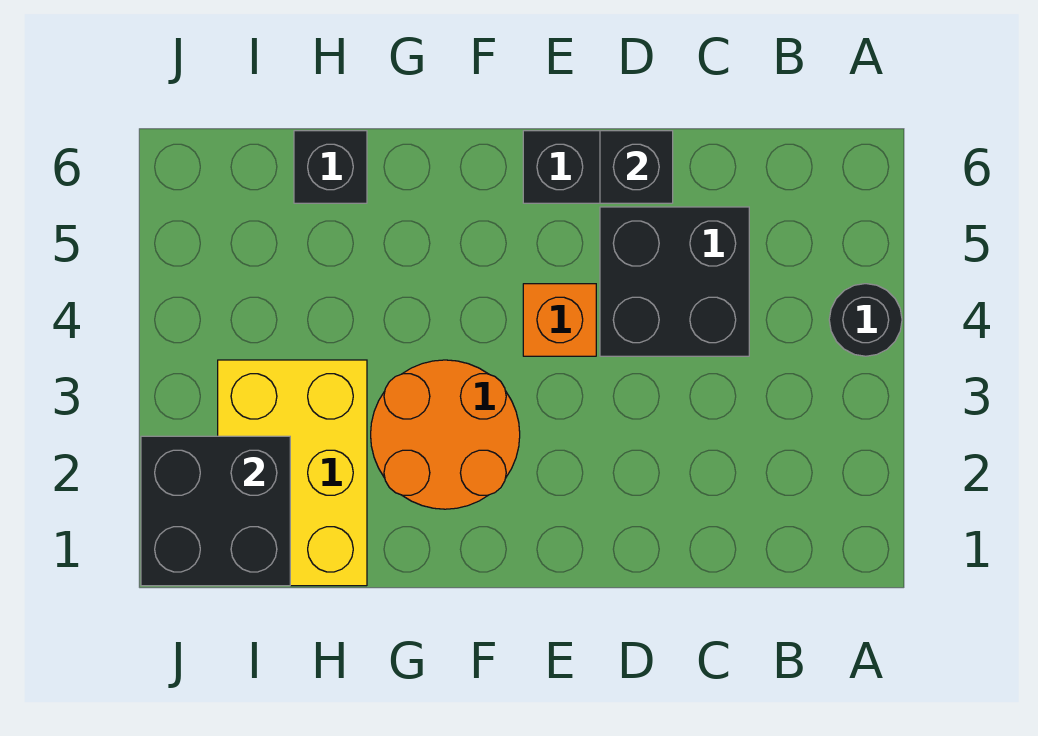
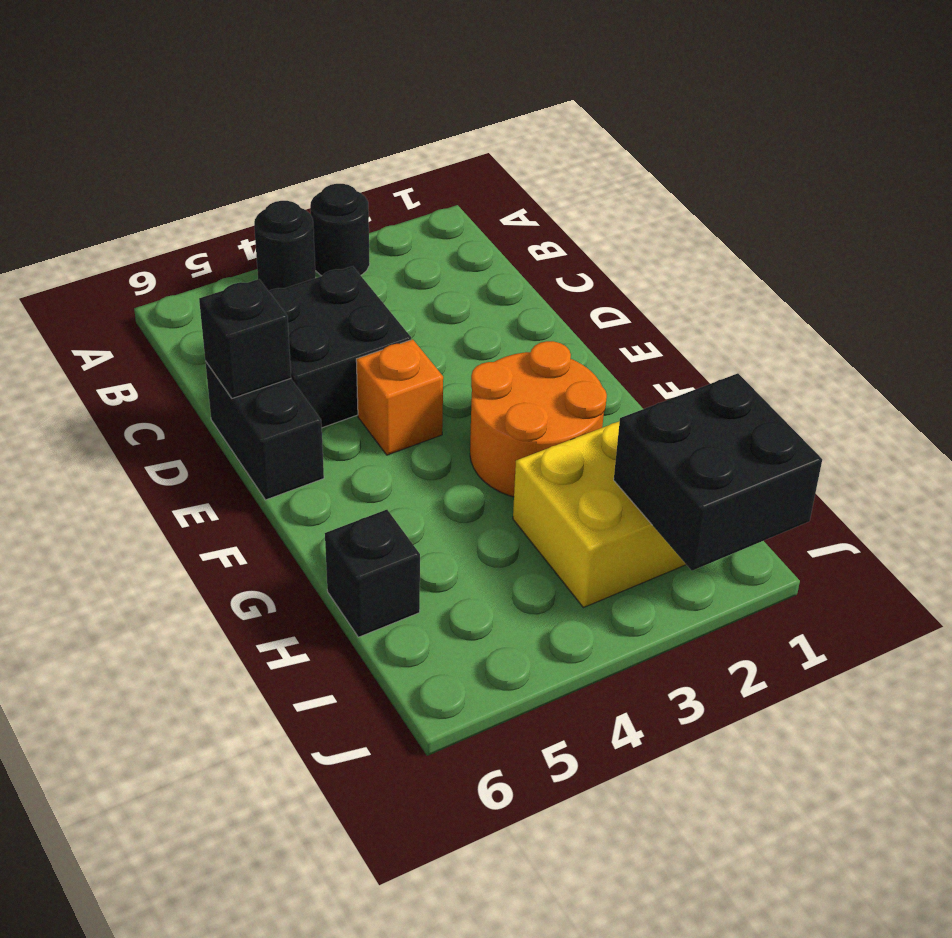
none -> black round brick A3 level 1

